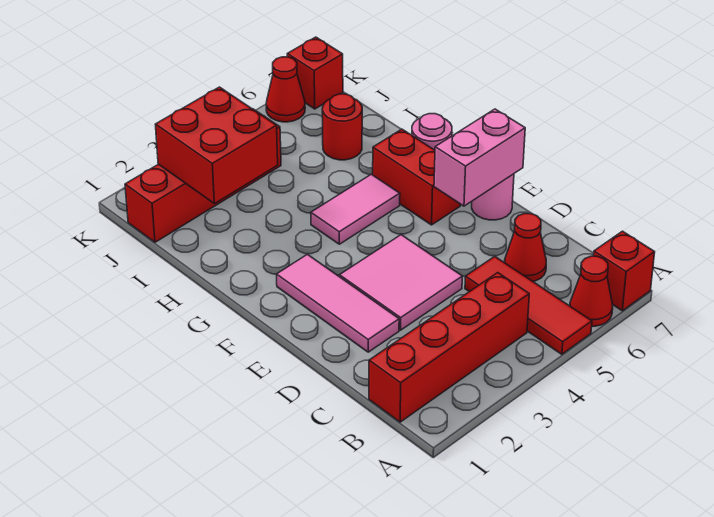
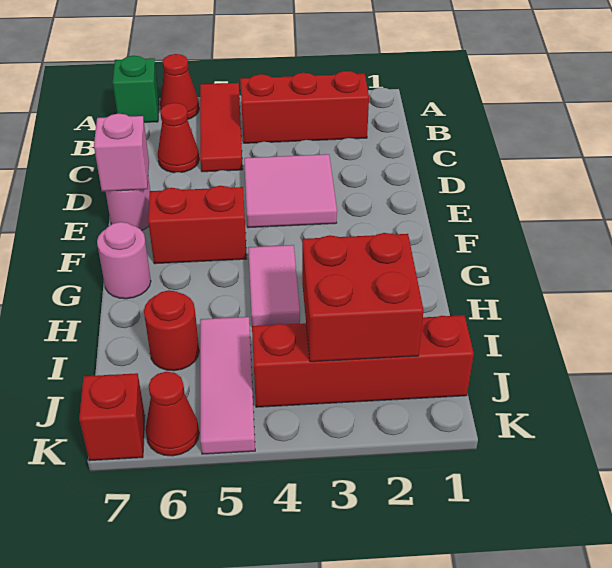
red brick A7 level 1 -> green brick A7 level 1
red brick B1:B4 level 1 -> red brick B2:B4 level 1
pink tile D2:F2 level 1 -> pink tile I5:K5 level 1
pink brick E6:E7 level 2 -> pink brick E7 level 2
red brick F6:G6 level 1 -> red brick F5:F6 level 1
pink tile G4:G5 level 1 -> pink tile G4:H4 level 1

